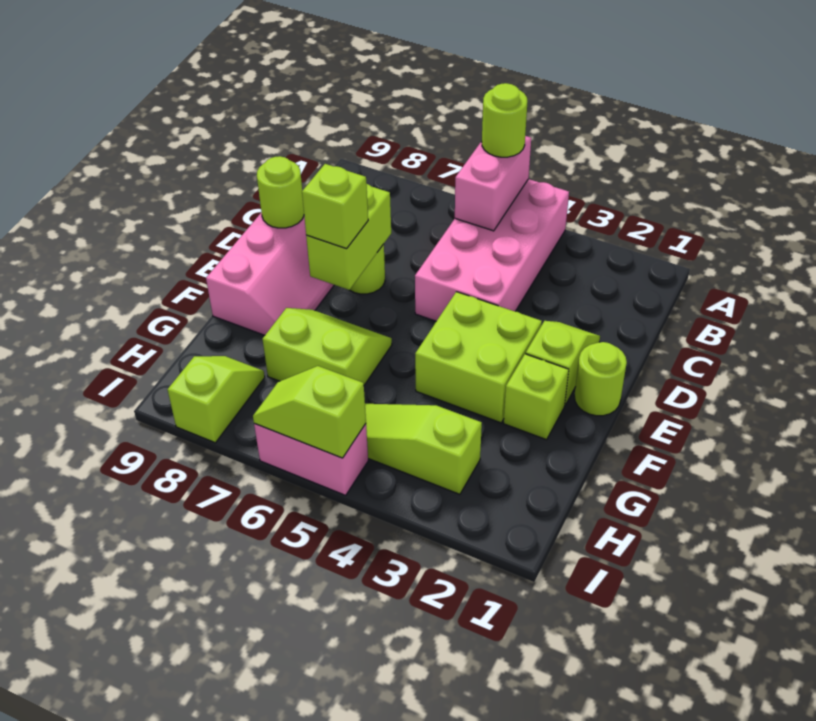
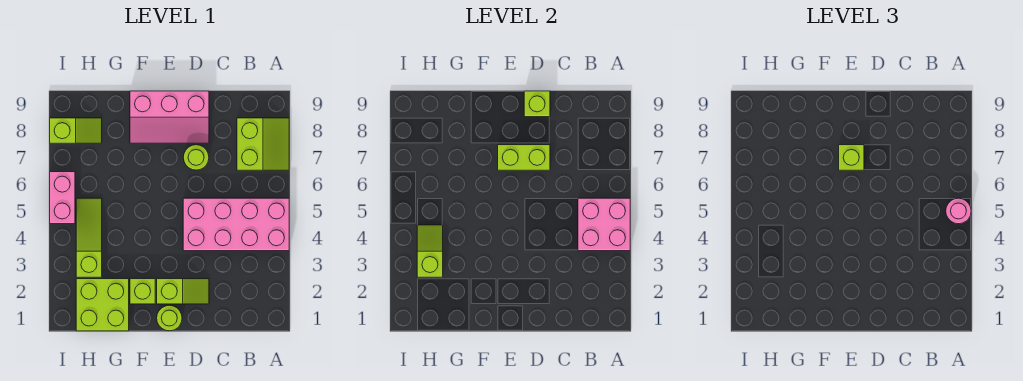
pink brick A5:B5 level 2 -> pink brick A4:B5 level 2
lime round brick A5 level 3 -> pink round brick A5 level 3
lime round brick D9 level 2 -> lime brick D9 level 2
lime brick E3:F4 level 1 -> lime brick G1:H2 level 1
lime slope F6:G7 level 1 top G -> lime slope A7:B8 level 1 top B
lime slope I5:I6 level 2 top 5 -> lime slope H3:H4 level 2 top 3

